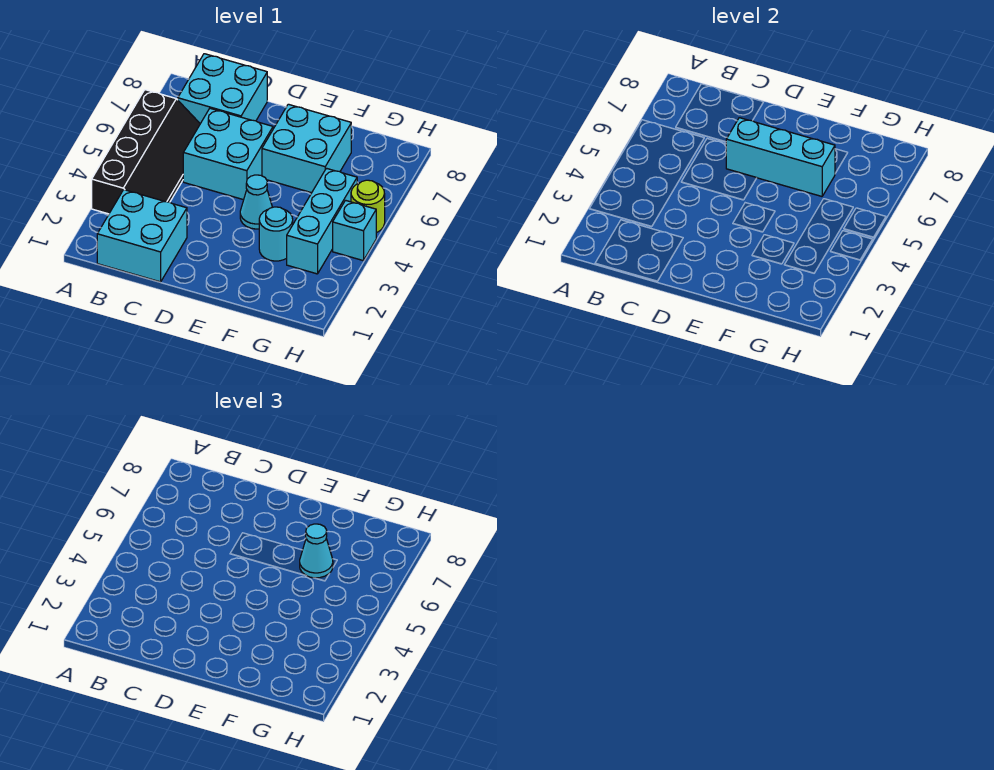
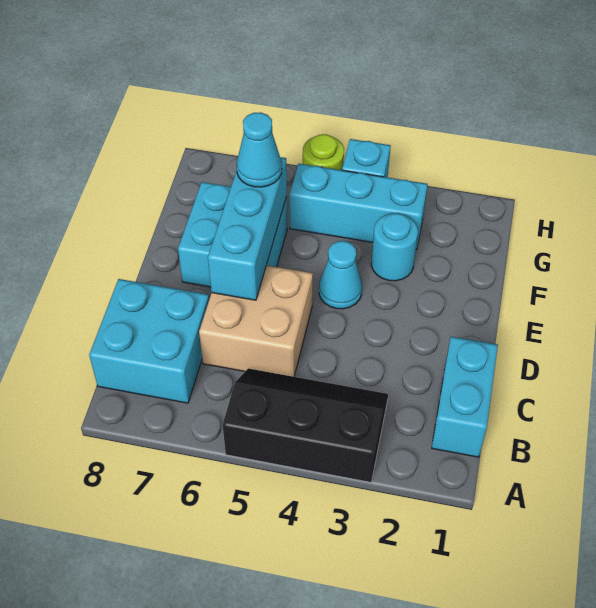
black slope A3:B6 level 1 top A -> black slope A3:B5 level 1 top A
cyan brick B1:C2 level 1 -> cyan brick B1:C1 level 1
cyan brick C5:D6 level 1 -> tan brick C5:D6 level 1

